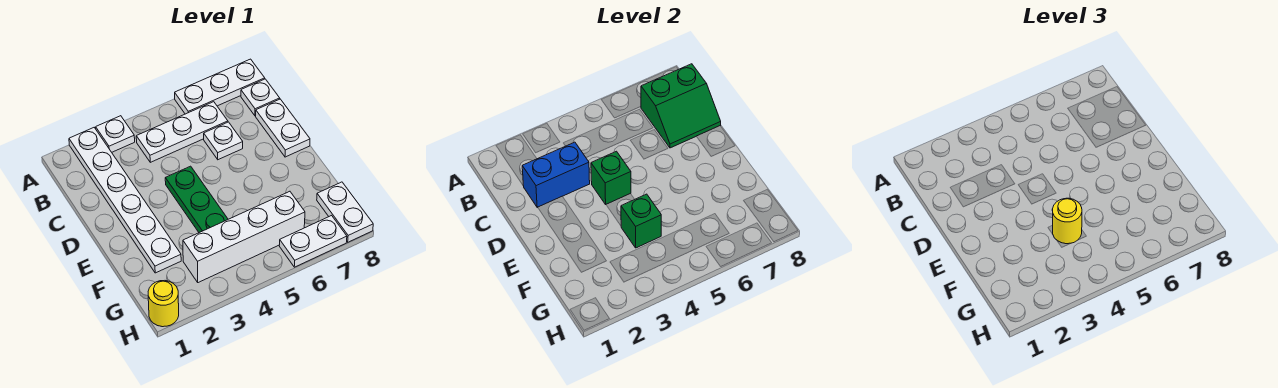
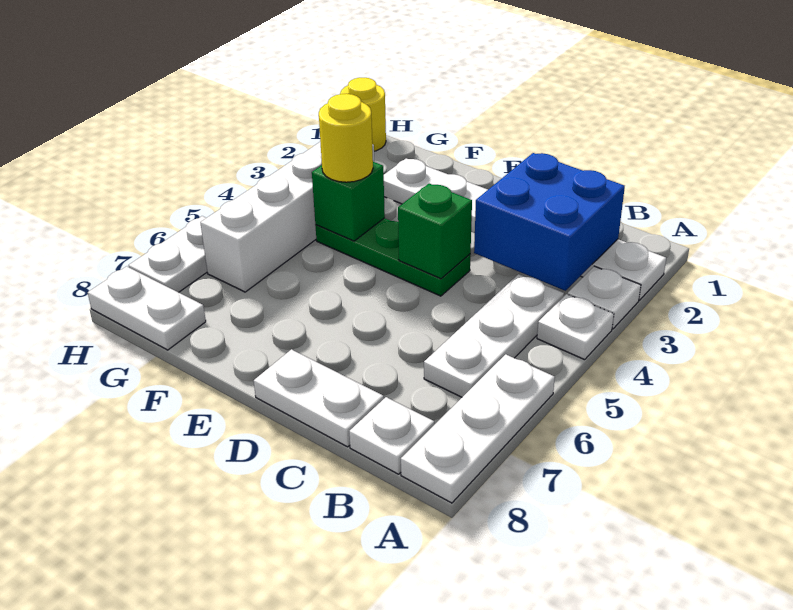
green slope B7:C8 level 2 top B -> none
blue brick C2:C3 level 2 -> blue brick B2:C3 level 2
white plate C6 level 1 -> white plate A4 level 1

